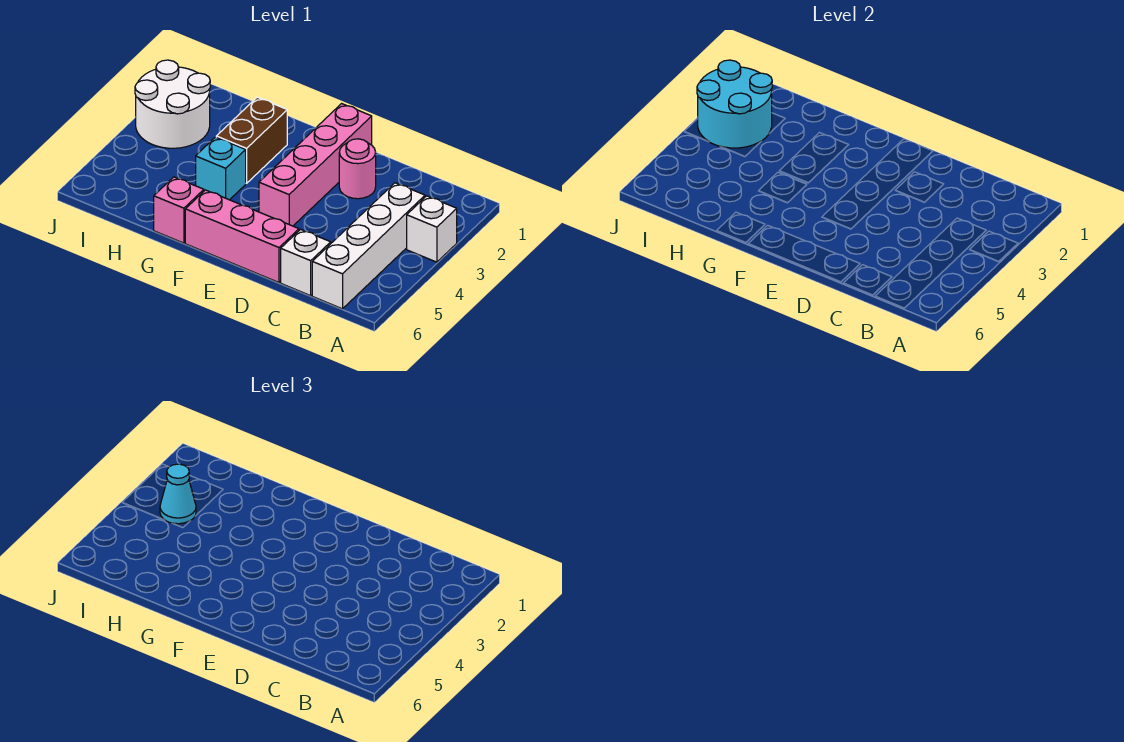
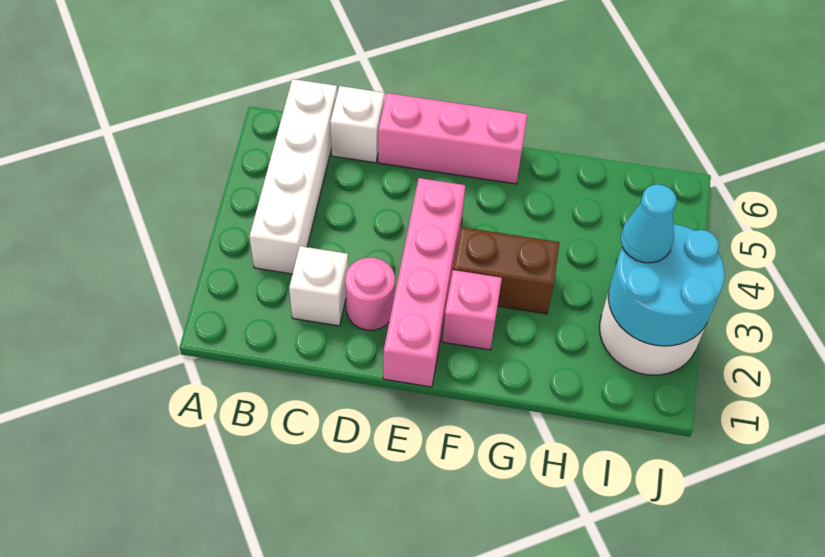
white brick A3 level 1 -> white brick C2 level 1
brown brick G2:G3 level 1 -> brown brick F3:G3 level 1
cyan brick G4 level 1 -> none
pink brick G6 level 1 -> pink brick F2 level 1

